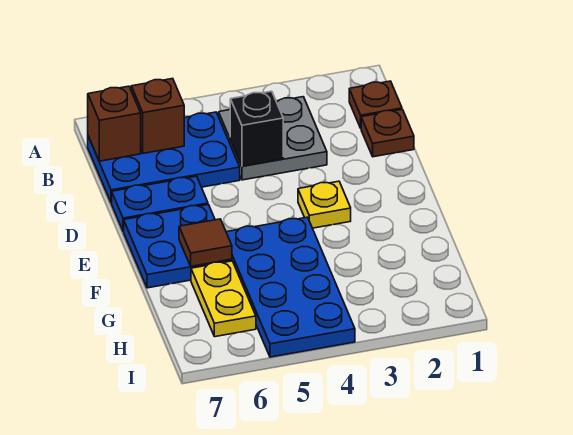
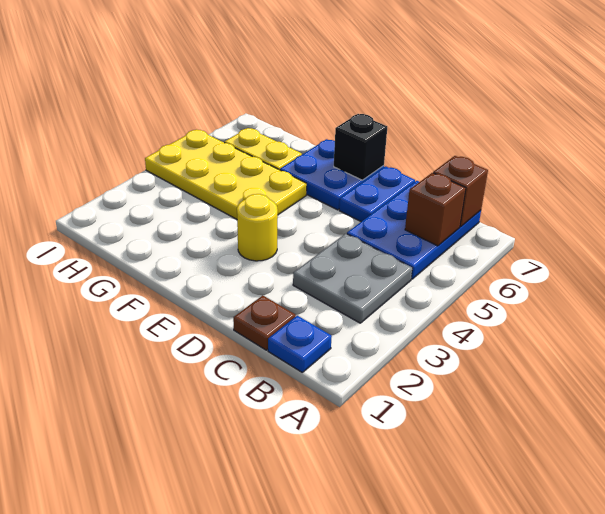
brown plate B1 level 1 -> blue plate B1 level 1
black brick C4 level 2 -> black brick E7 level 2
yellow plate E3 level 1 -> yellow round brick E3 level 1
blue plate F4:I5 level 1 -> yellow plate F4:I5 level 1
brown tile F6 level 2 -> none

